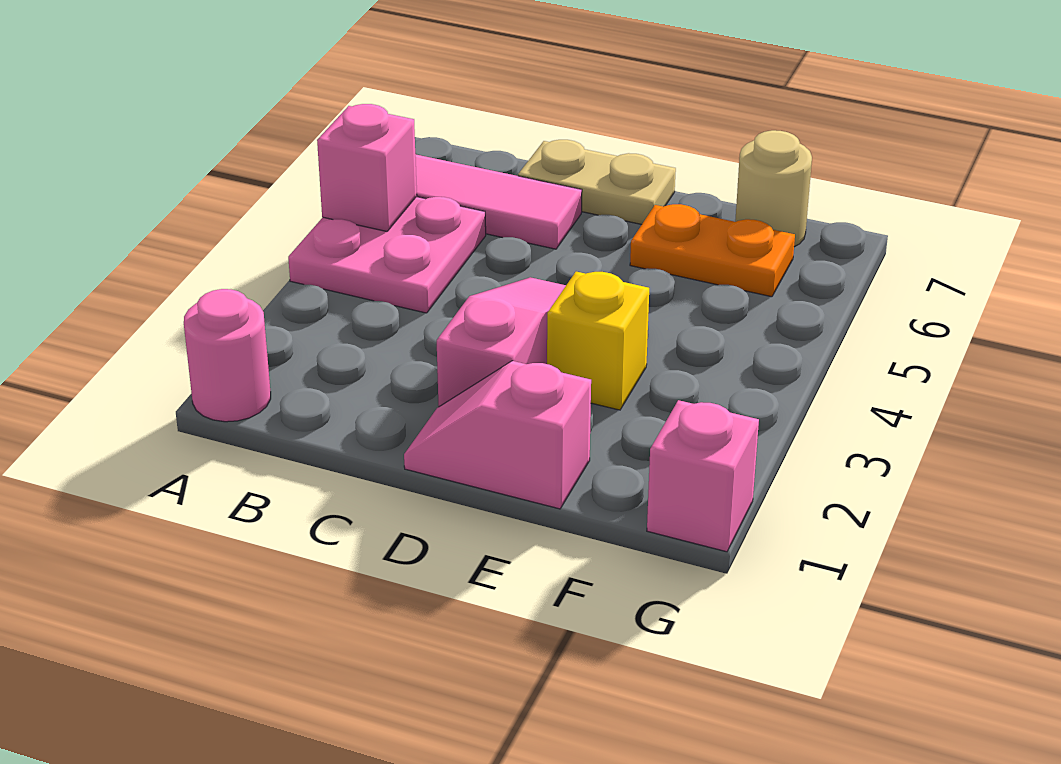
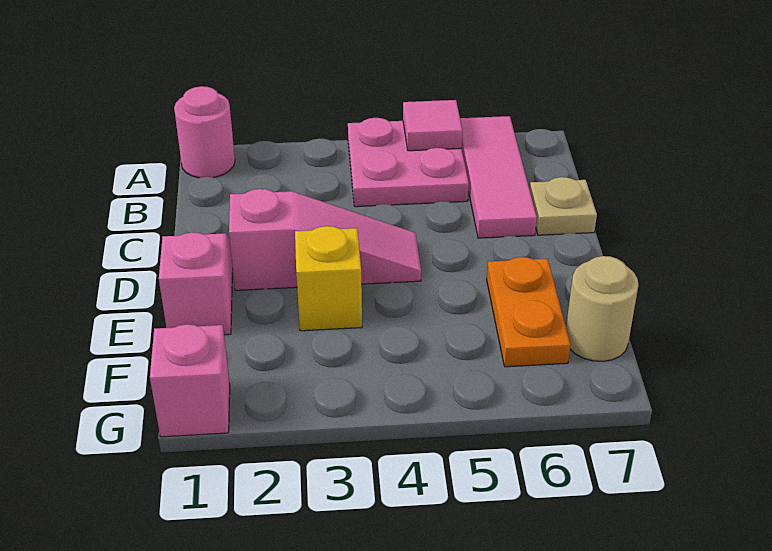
pink brick A5 level 2 -> pink tile A5 level 2
tan plate C7:D7 level 1 -> tan plate C7 level 1

